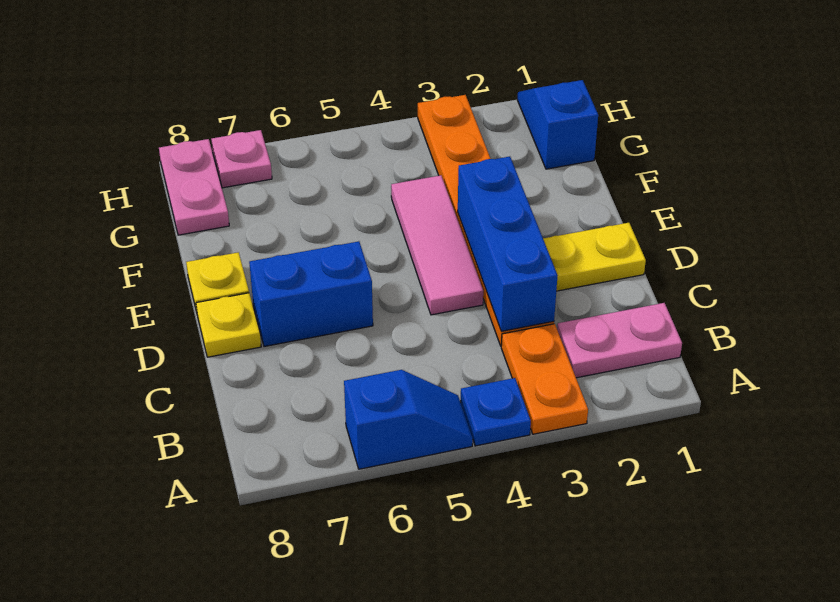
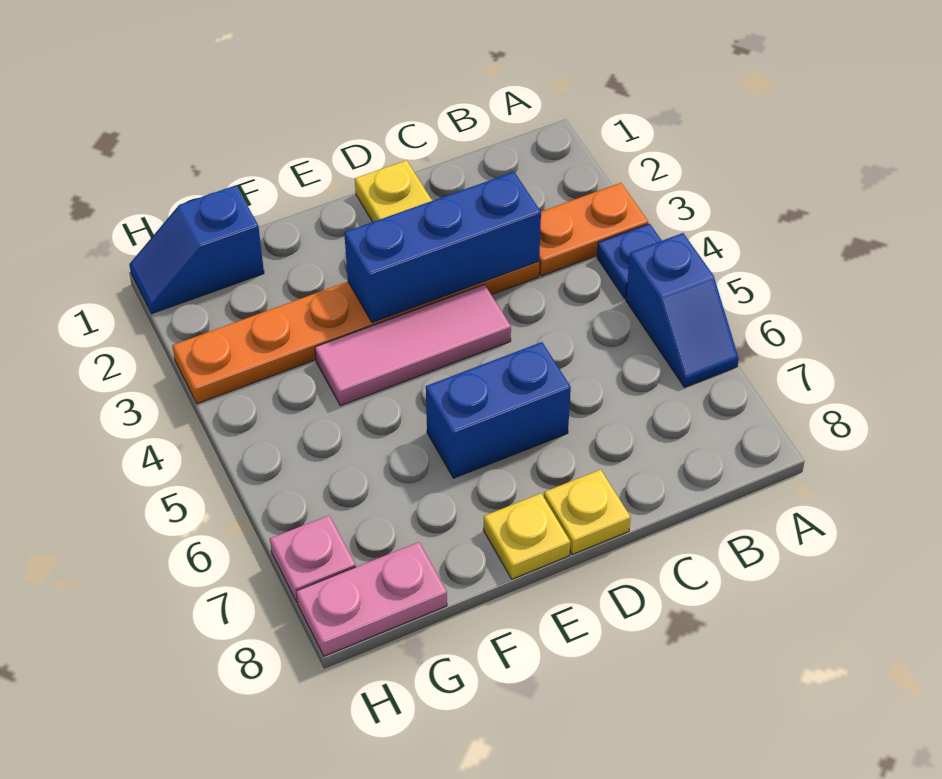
blue slope A5:A6 level 1 top 6 -> blue slope A5:A6 level 1 top 5
pink plate B1:B2 level 1 -> none
blue brick D6:D7 level 1 -> blue brick D6:E6 level 1

